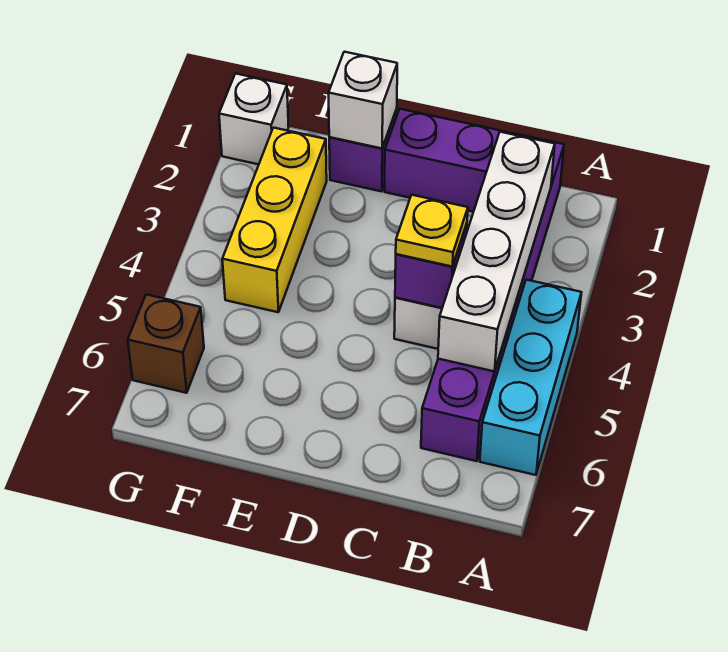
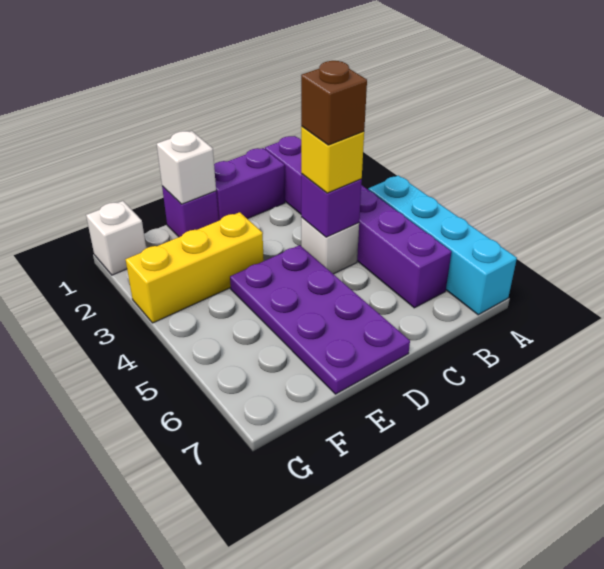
cyan brick A4:A6 level 1 -> cyan brick A4:A7 level 1
white brick B2:B5 level 2 -> none
yellow plate C4 level 3 -> yellow brick C4 level 3
none -> purple plate D4:E7 level 1
yellow brick F2:F4 level 1 -> yellow brick E3:G3 level 1
brown brick G6 level 1 -> brown brick C4 level 4

